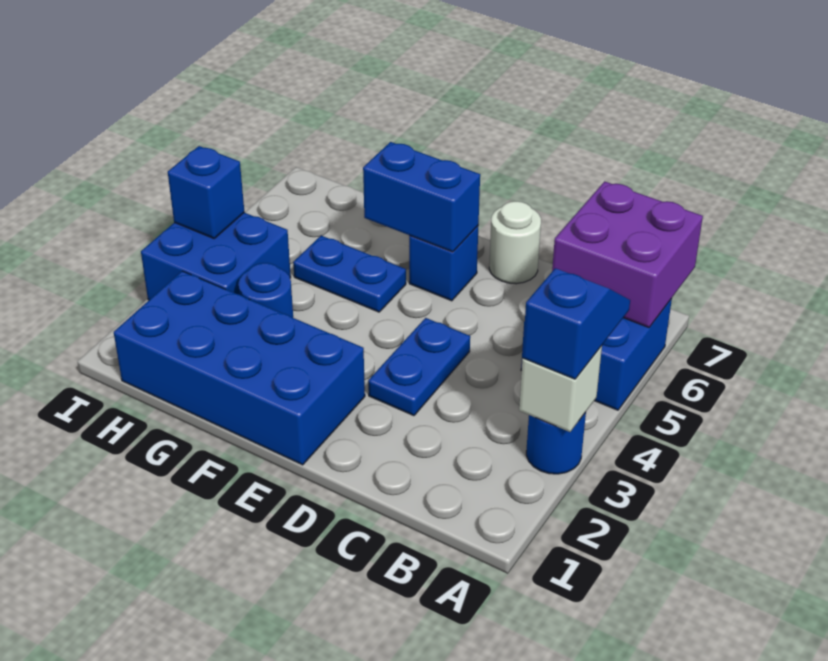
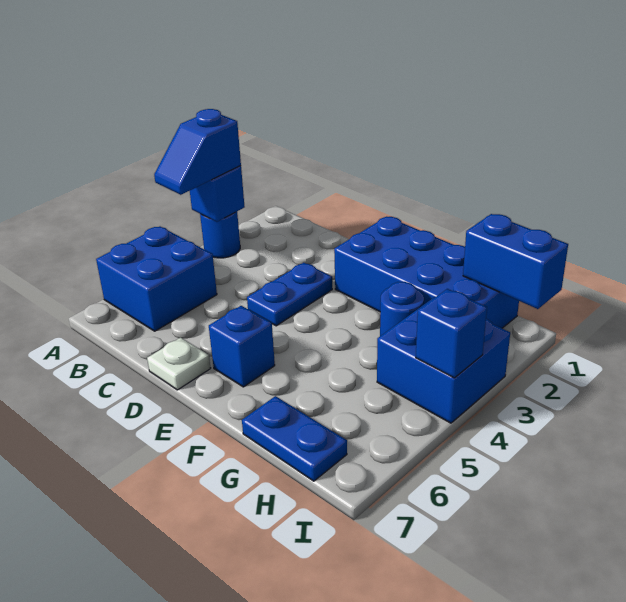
white brick A3 level 2 -> blue brick A3 level 2
purple brick A6:B7 level 2 -> none
white round brick D7 level 1 -> white plate D7 level 1
blue brick E6:F6 level 2 -> blue brick H1:I1 level 2
blue plate F5:G5 level 1 -> blue plate G7:H7 level 1

